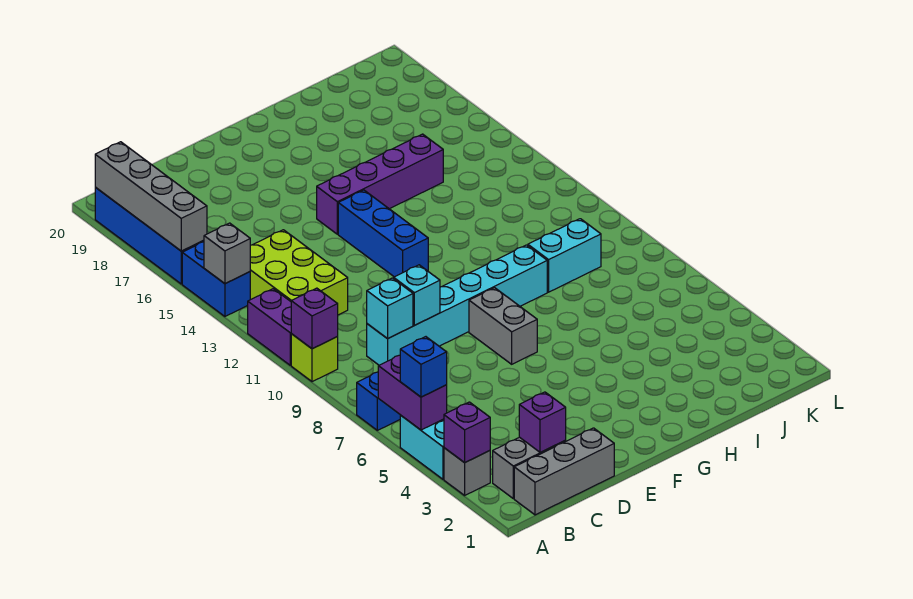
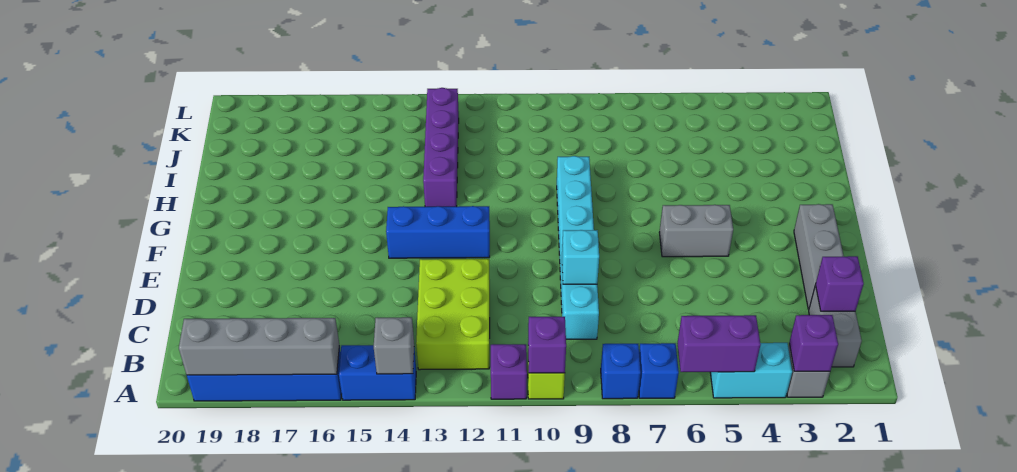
blue brick A5 level 3 -> blue brick A8 level 1
purple brick A11:A12 level 1 -> purple brick A11 level 1
grey brick B1:D1 level 1 -> grey brick D2:F2 level 1
lime brick B12:C14 level 1 -> lime brick B12:D13 level 1
cyan brick C9 level 2 -> none
grey brick F7:F8 level 1 -> grey brick F5:F6 level 1
purple brick F15:I15 level 1 -> purple brick H13:K13 level 1
cyan brick I9:J9 level 1 -> none

